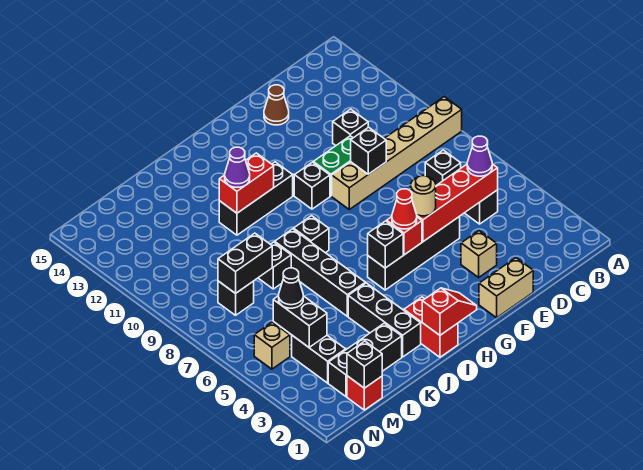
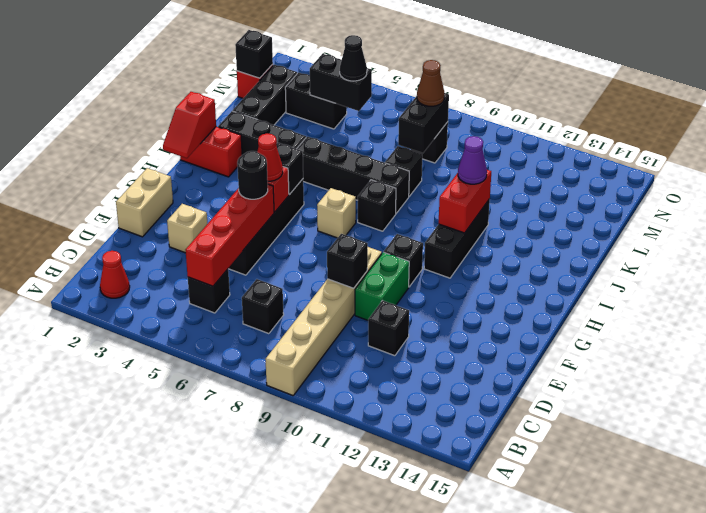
none -> red cone B2 level 1
purple cone C5 level 3 -> none
brown cone E14 level 1 -> brown cone M8 level 3
tan round brick F5 level 3 -> black round brick F5 level 3
tan brick N5 level 1 -> tan brick H7 level 1

